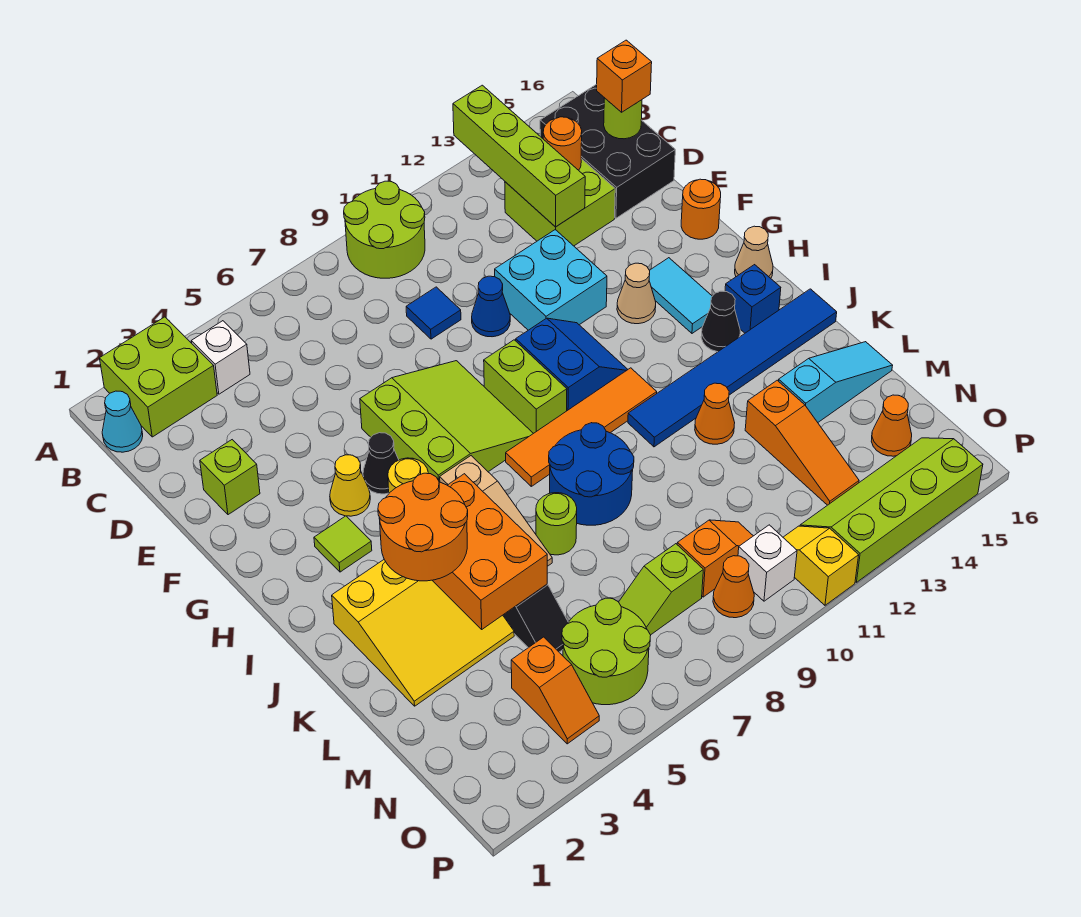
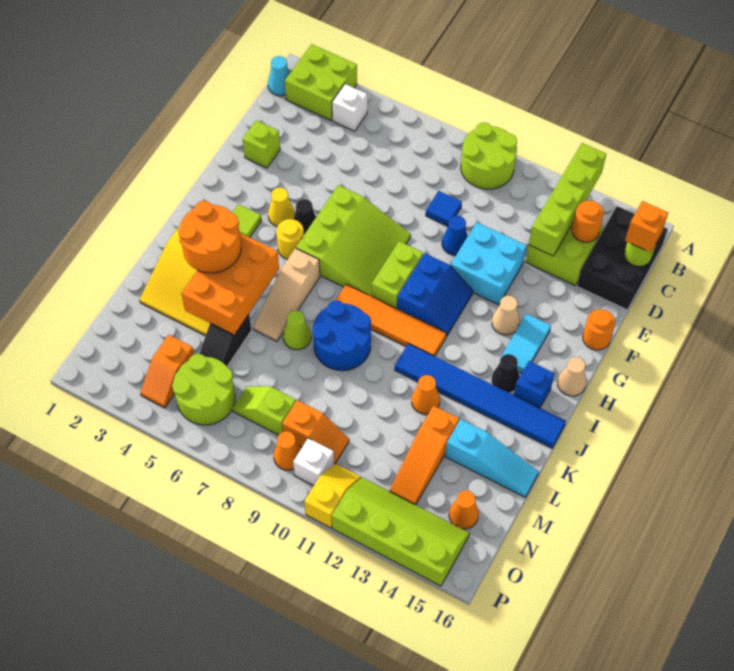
lime round brick K7 level 1 -> lime cone K7 level 1

